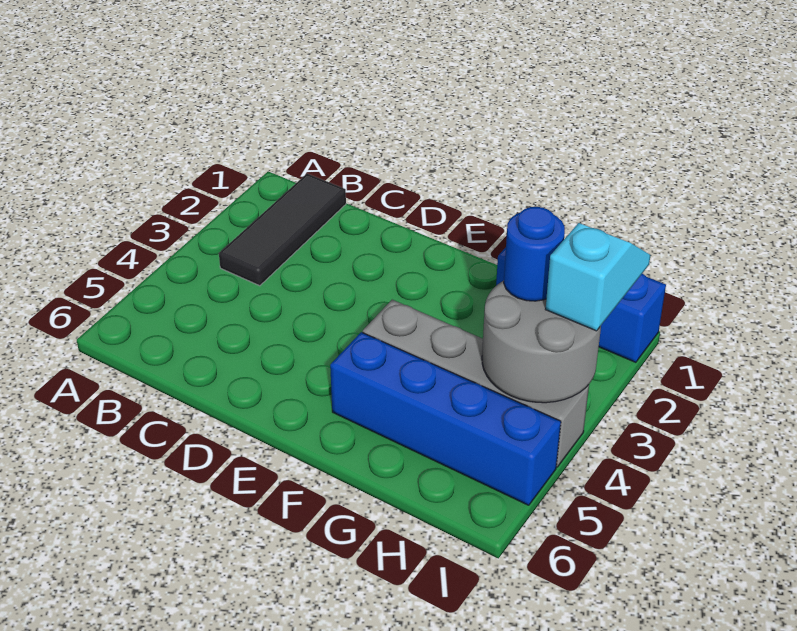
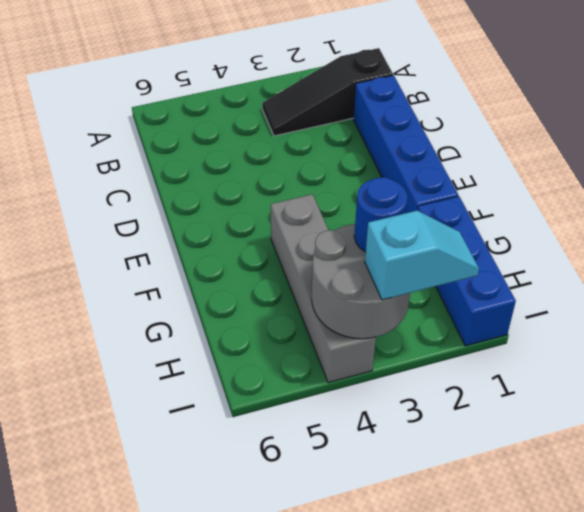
black tile B1:B3 level 1 -> black slope B1:B3 level 1 top 1
blue brick F5:I5 level 1 -> blue brick C1:F1 level 1

